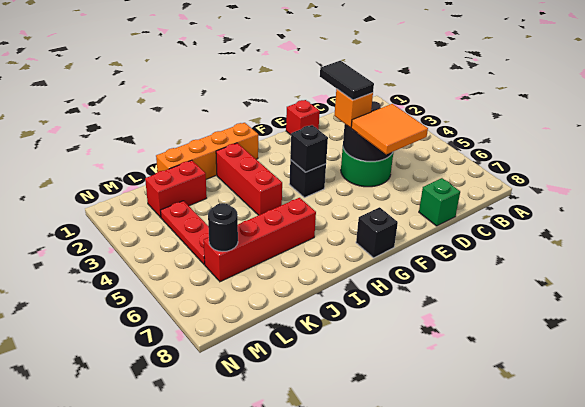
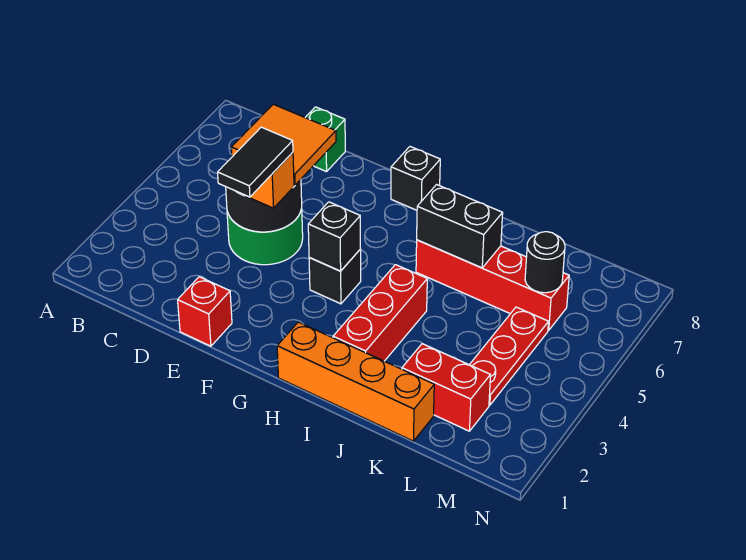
none -> black brick I6:J6 level 2

